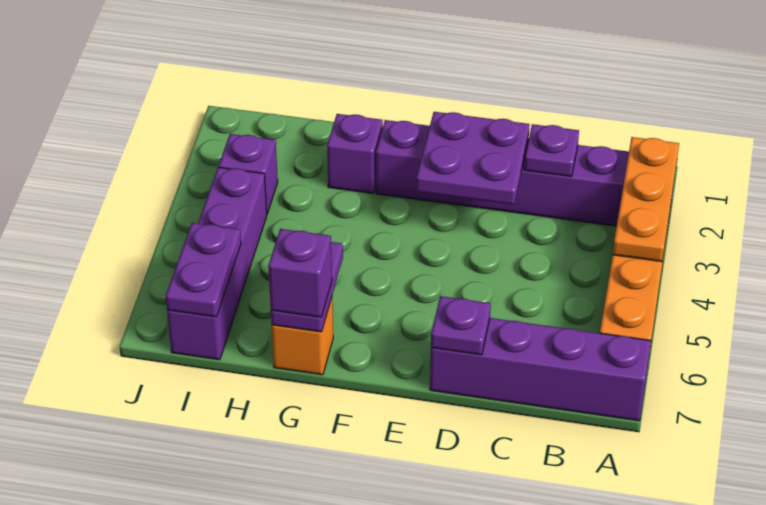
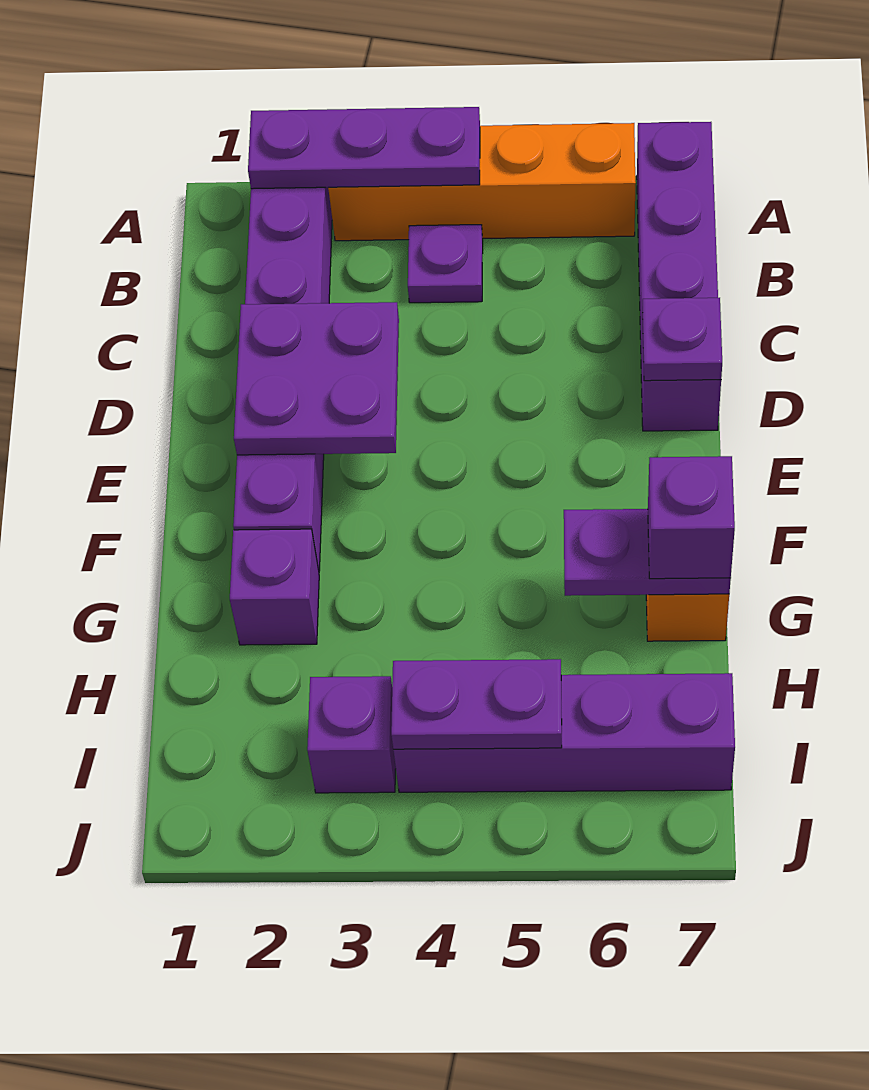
orange plate A2:A4 level 2 -> purple plate A2:A4 level 2
purple plate C2 level 2 -> purple plate B4 level 1
purple plate I6:I7 level 2 -> purple plate I4:I5 level 2

